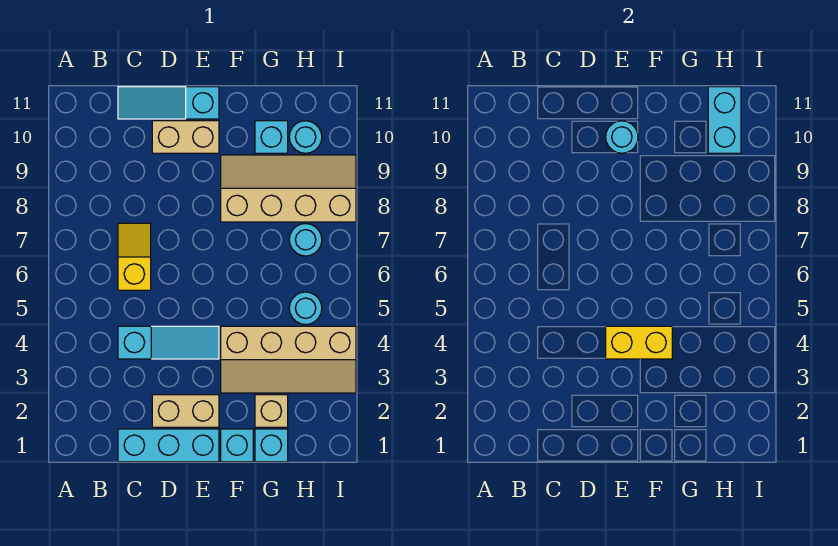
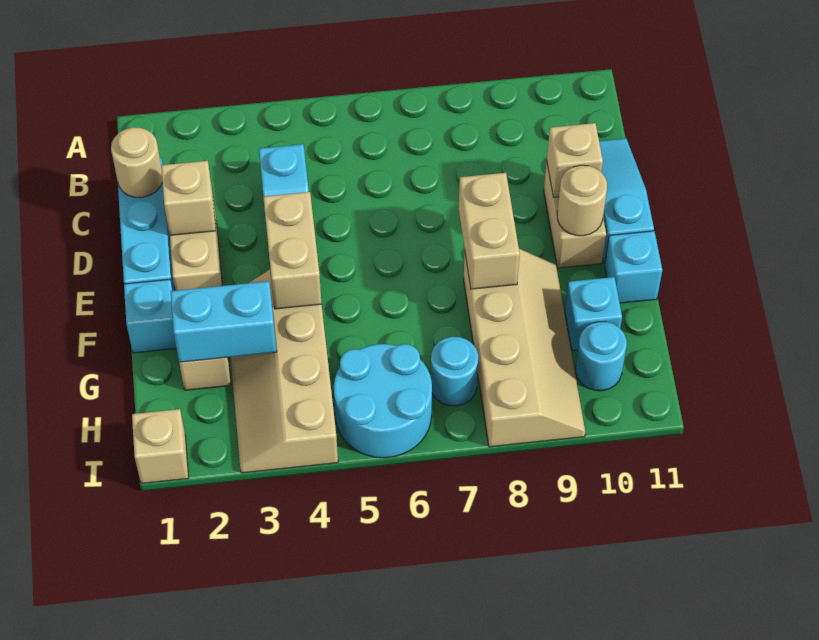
none -> tan round brick C1 level 2
yellow slope C6:C7 level 1 top 6 -> none
none -> tan brick D2 level 2
none -> tan brick D10 level 2
yellow brick E4:F4 level 2 -> tan brick E4:F4 level 2
none -> tan brick E8:F8 level 2
cyan round brick E10 level 2 -> tan round brick E10 level 2
cyan brick G1 level 1 -> cyan brick F11 level 1
cyan round brick H5 level 1 -> cyan round brick H5:I6 level 1
cyan brick H10:H11 level 2 -> cyan brick G2:G3 level 2
none -> tan brick I1 level 1

